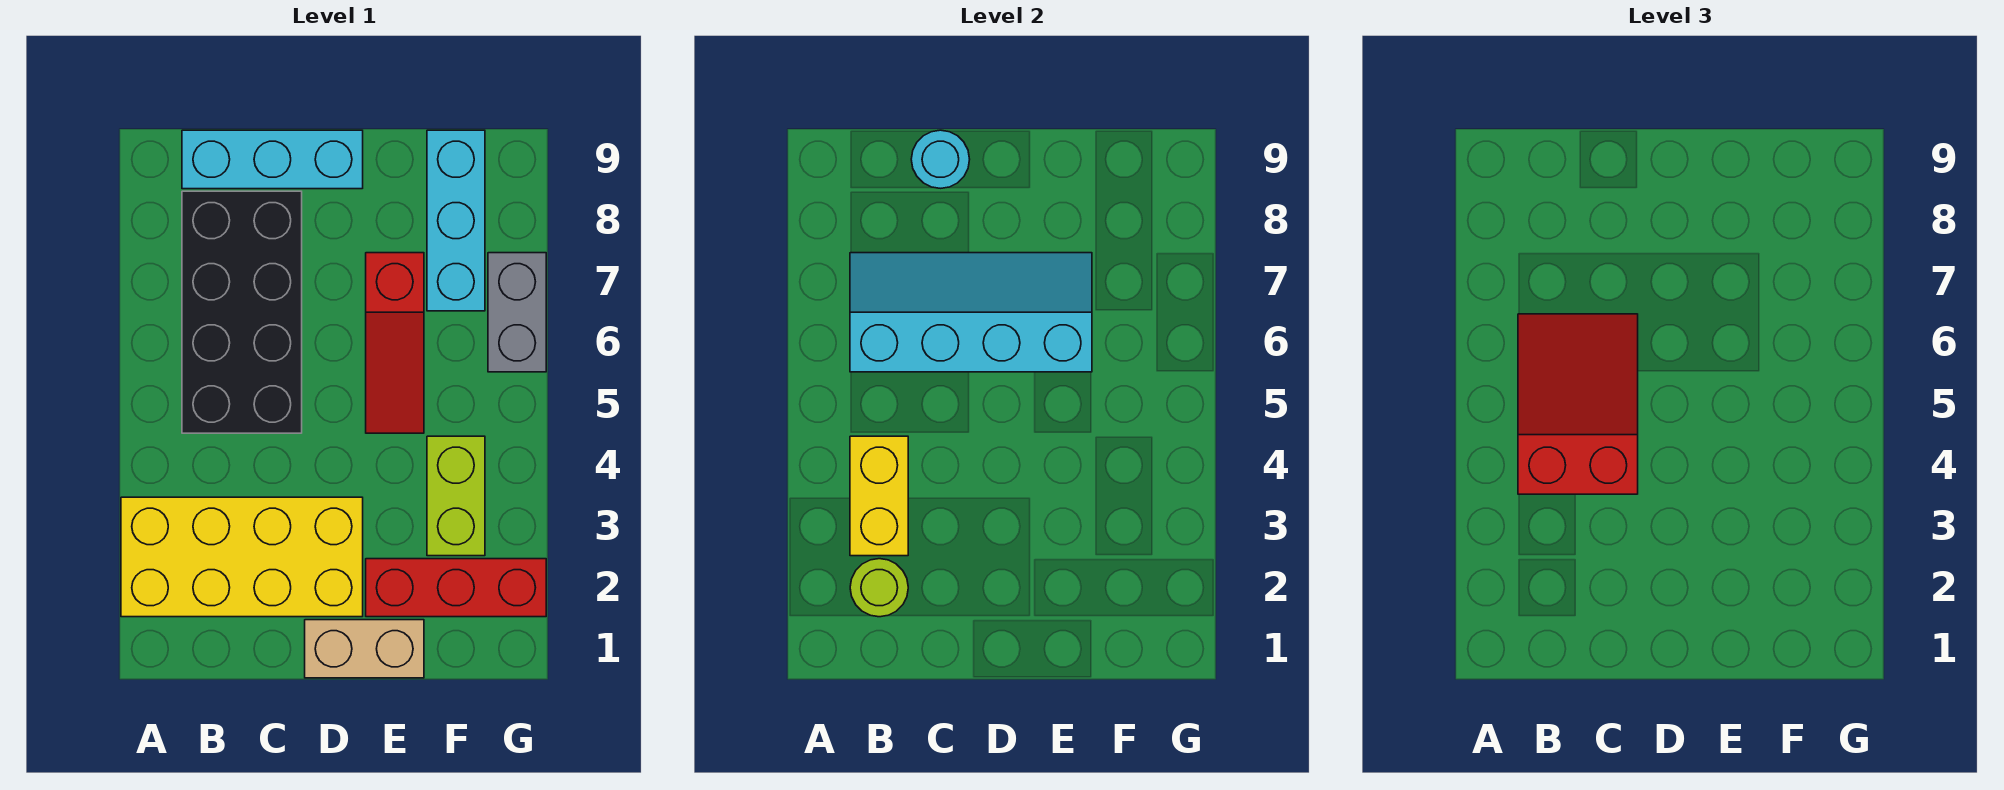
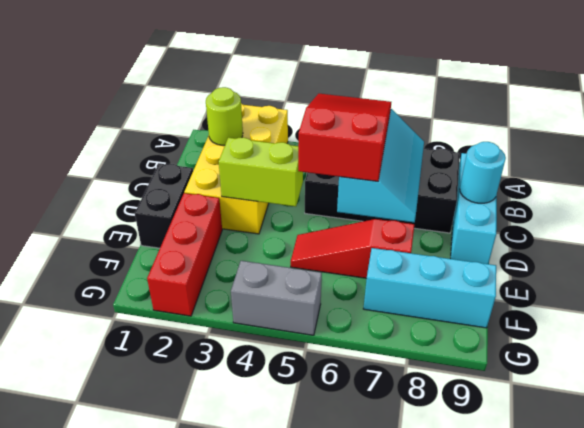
yellow brick B3:B4 level 2 -> none
red slope B4:C6 level 3 top 4 -> red slope B5:D6 level 3 top D
cyan slope B6:E7 level 2 top 6 -> cyan slope B6:D7 level 2 top 6
tan brick D1:E1 level 1 -> black brick D1:E1 level 1
lime brick F3:F4 level 1 -> lime brick D3:D4 level 2
grey brick G6:G7 level 1 -> grey brick G4:G5 level 1

